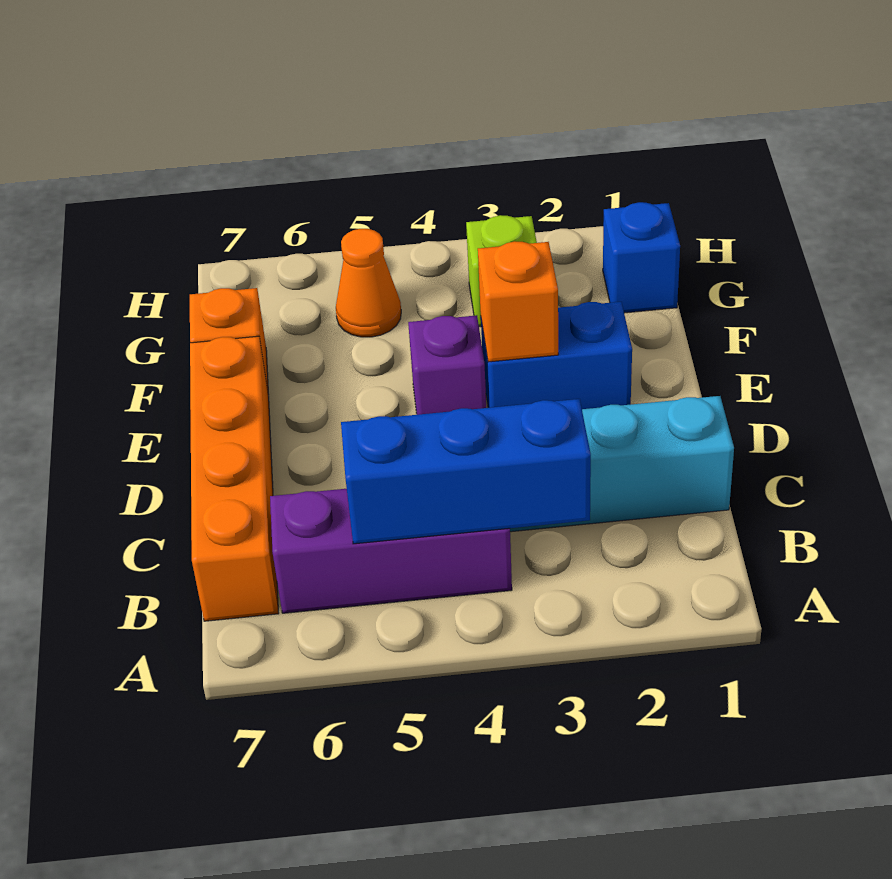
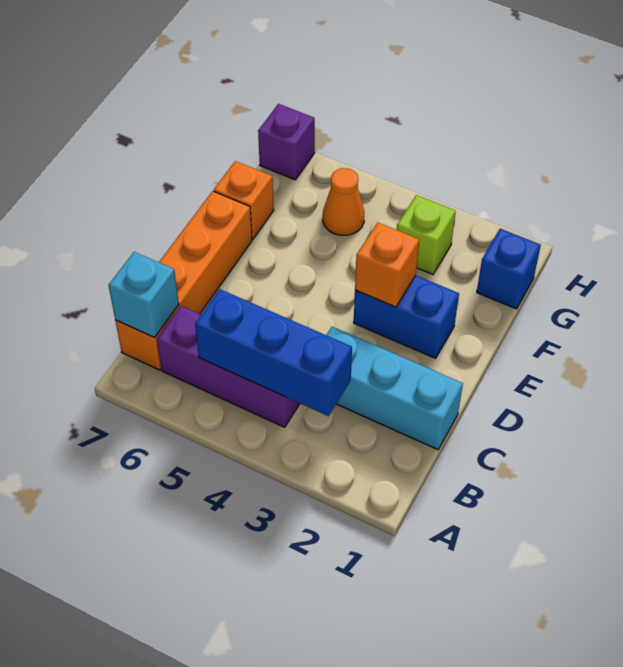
none -> cyan brick B7 level 2
purple brick E4 level 1 -> purple brick H7 level 1

